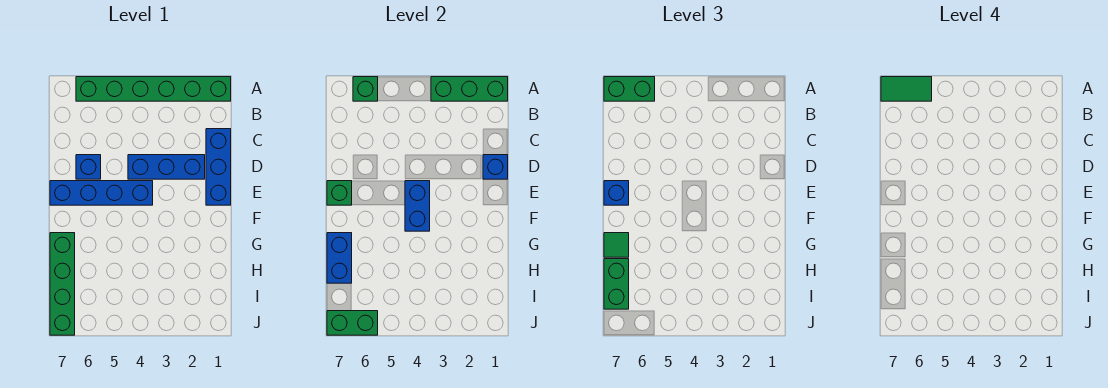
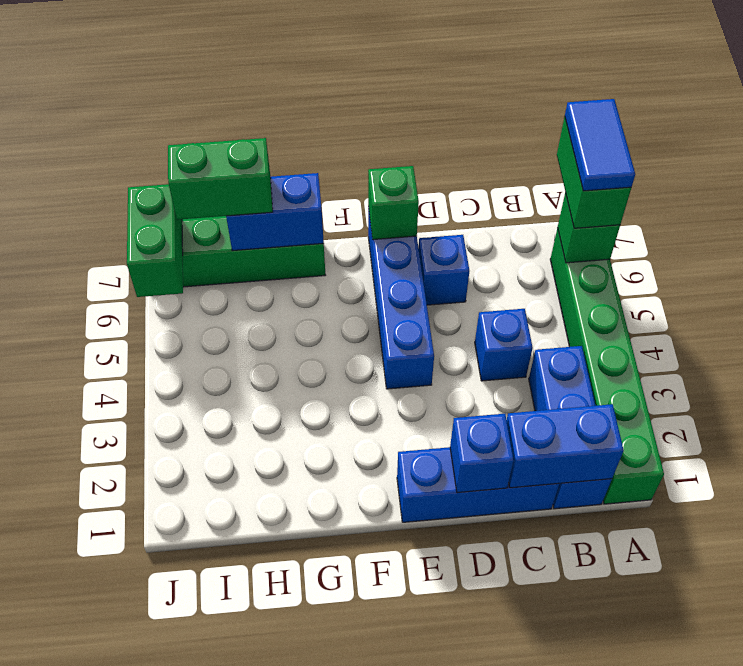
green brick A1:A3 level 2 -> none
green tile A6:A7 level 4 -> blue tile A6:A7 level 4
blue brick D2:D4 level 1 -> blue brick B1:B3 level 1
blue brick E4:F4 level 2 -> blue brick B1:C1 level 2
blue brick E7 level 3 -> blue brick C4 level 1
green tile G7 level 3 -> none

